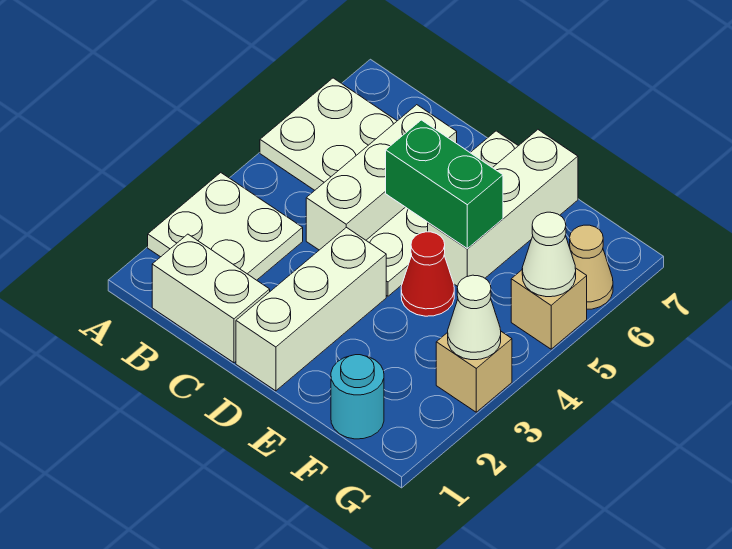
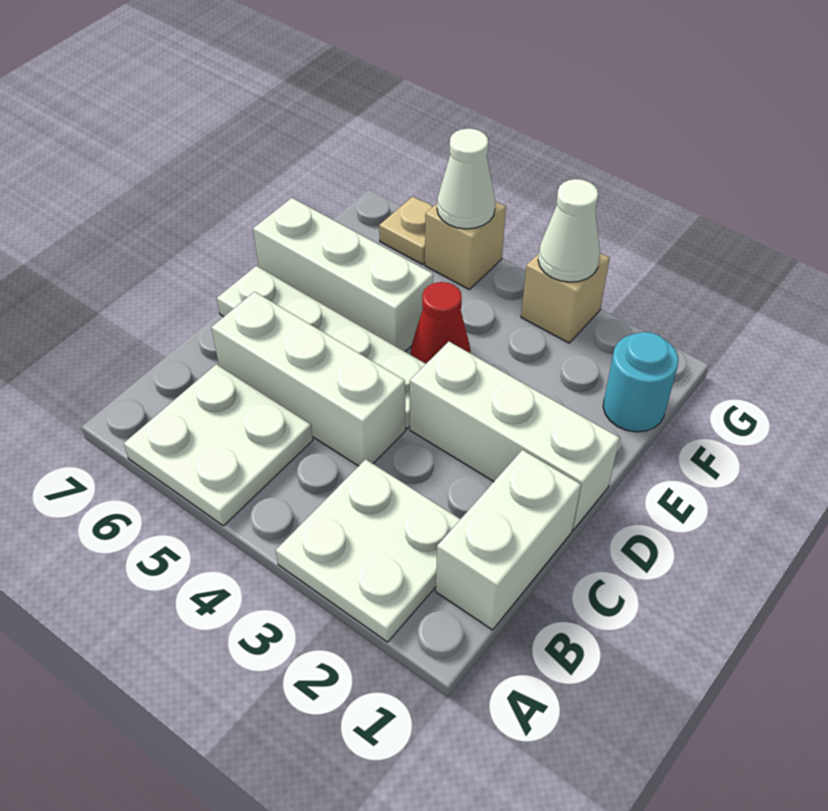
green brick D5:E5 level 2 -> none
tan cone G6 level 1 -> tan plate G6 level 1

